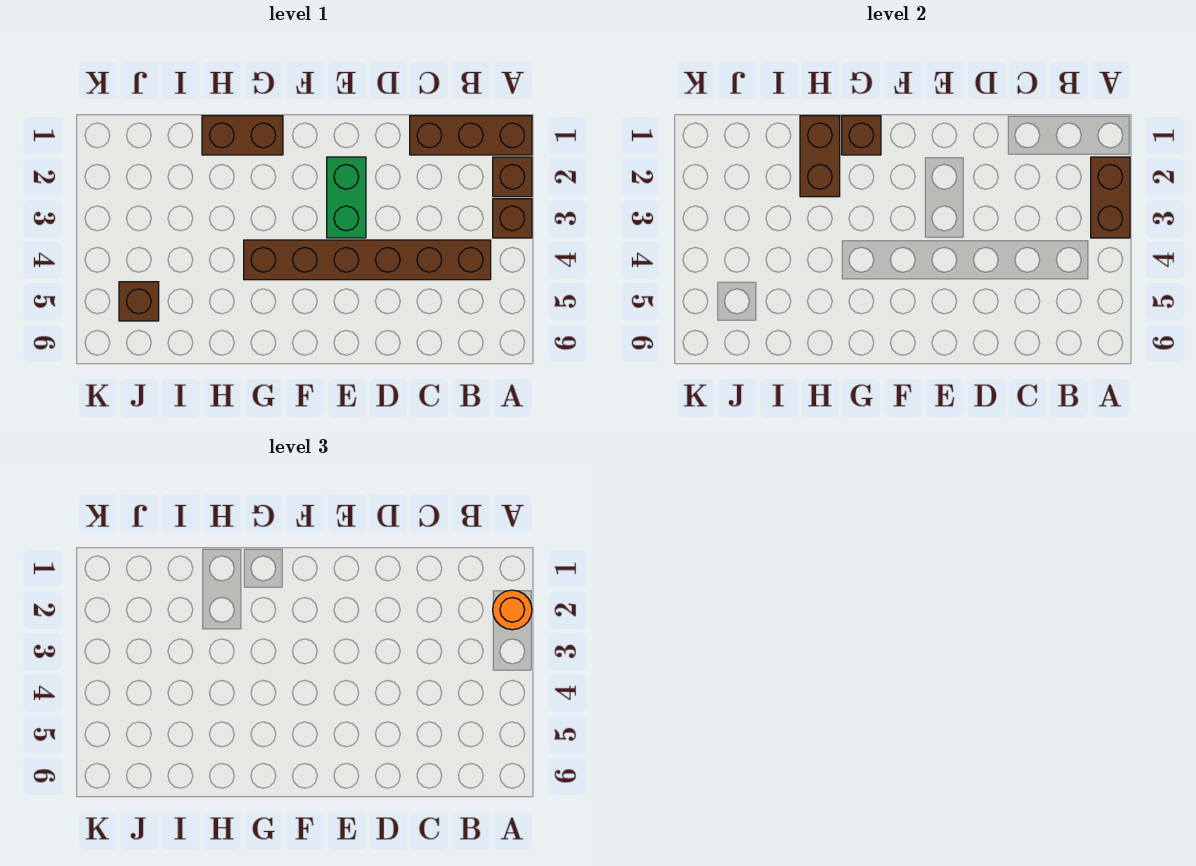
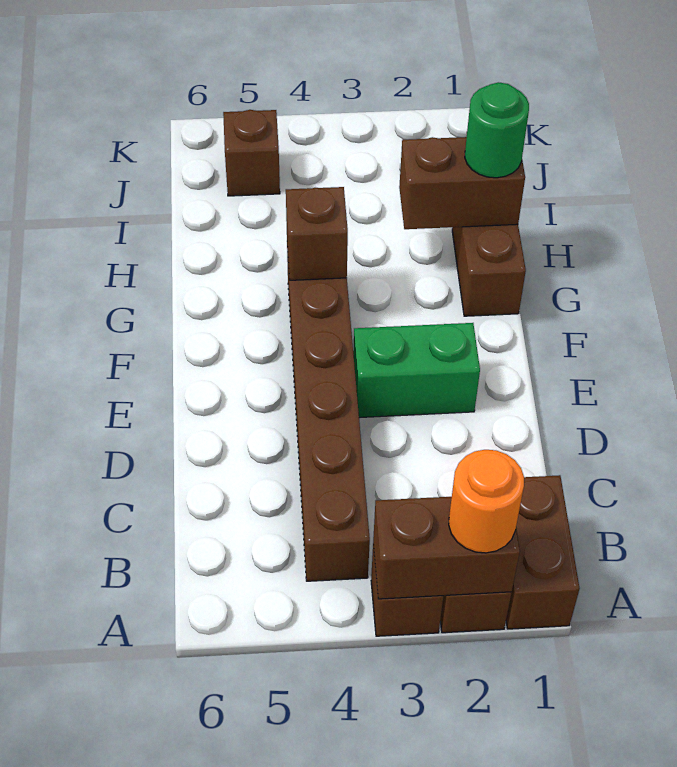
brown brick A1:C1 level 1 -> brown brick A1:B1 level 1
brown brick G1 level 2 -> brown brick G4 level 2
none -> green round brick H1 level 3

